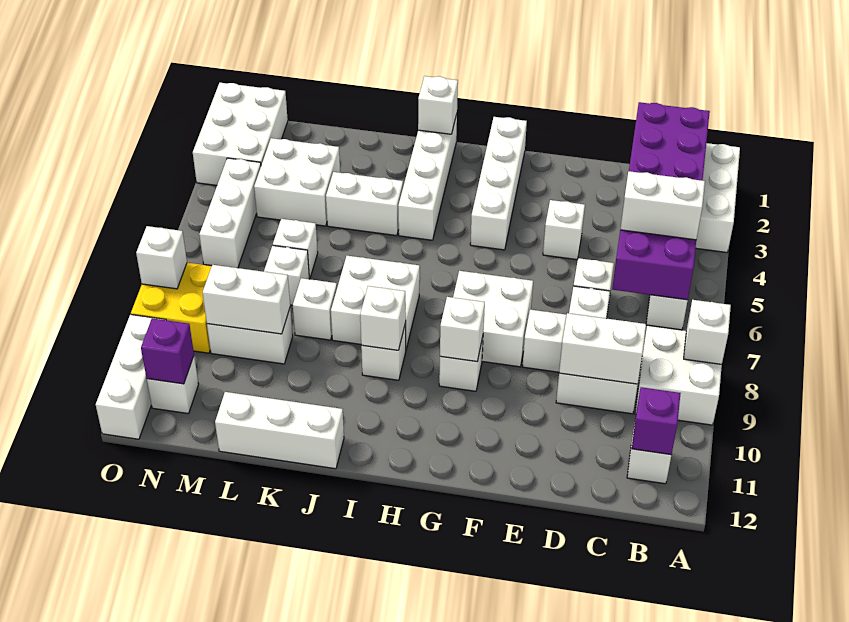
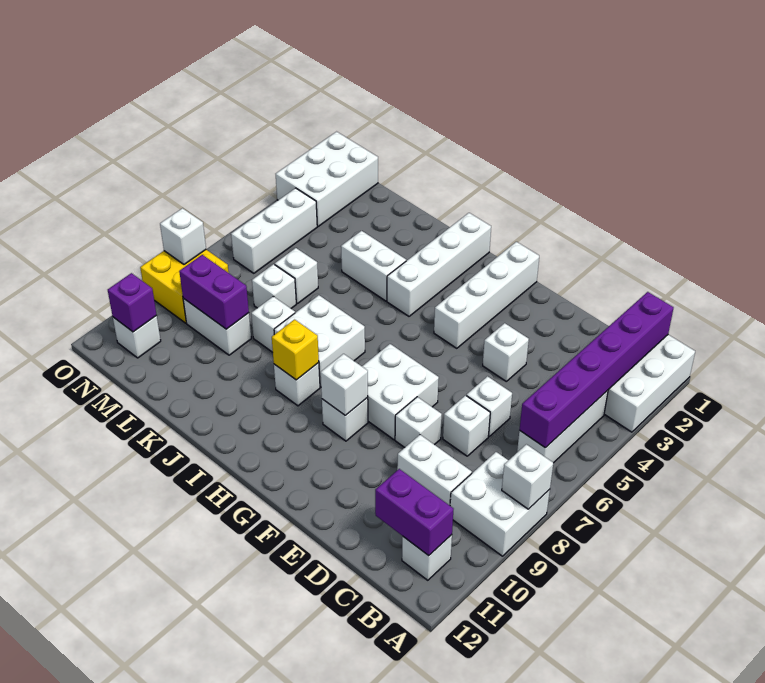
purple brick B1:C6 level 2 -> purple brick B1:B6 level 2
white brick B5:C5 level 3 -> none
purple brick B11 level 2 -> purple brick B11:C11 level 2
white brick C9:D9 level 2 -> none
white brick I1 level 2 -> none
white brick I9 level 2 -> yellow brick I9 level 2
white brick J12:L12 level 1 -> none
white brick L3:M4 level 1 -> none
white brick L9:M9 level 2 -> purple brick L9:M9 level 2
white brick O10:O12 level 1 -> none

